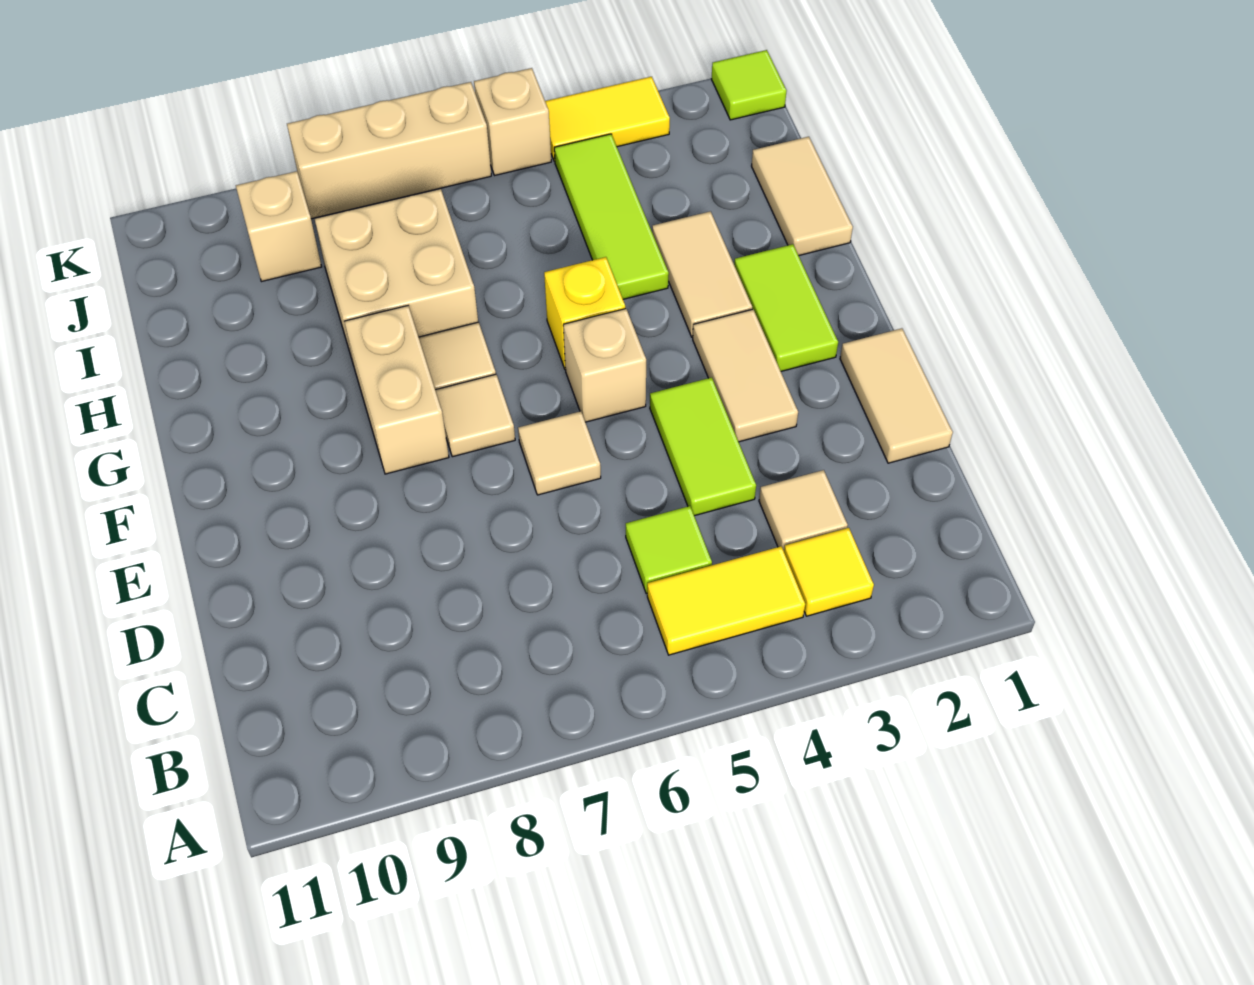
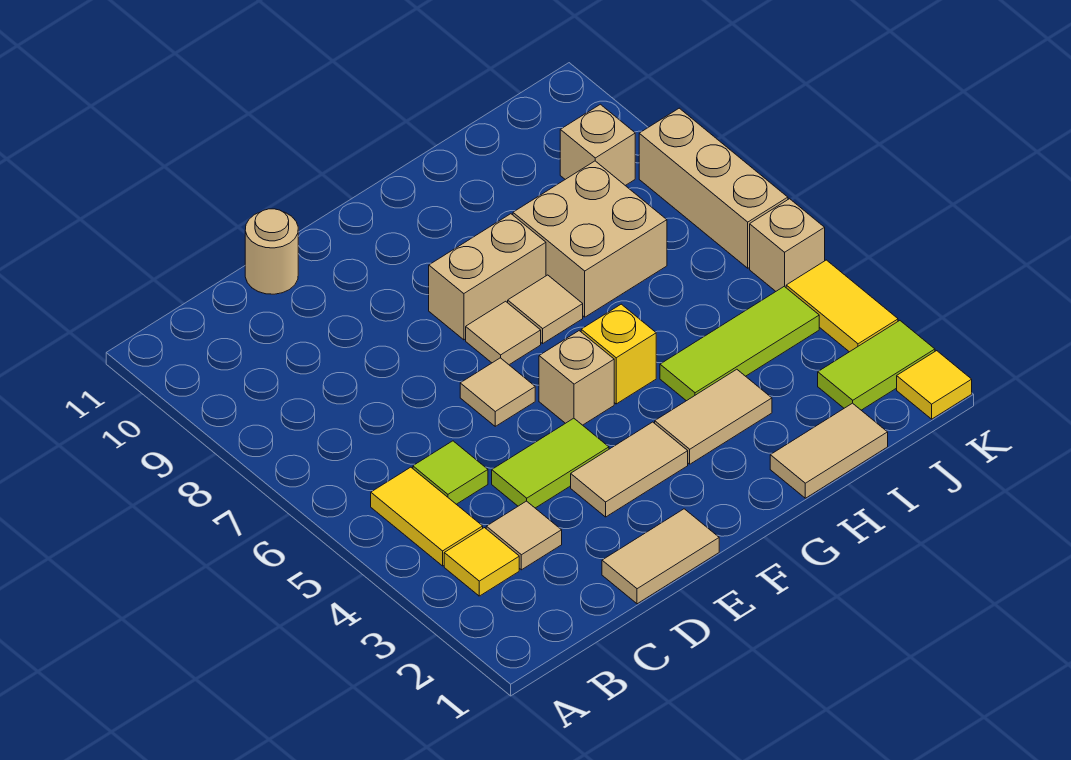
none -> tan round brick D11 level 1
lime tile F2:G2 level 1 -> lime tile J2:K2 level 1
lime tile K1 level 1 -> yellow tile K1 level 1

